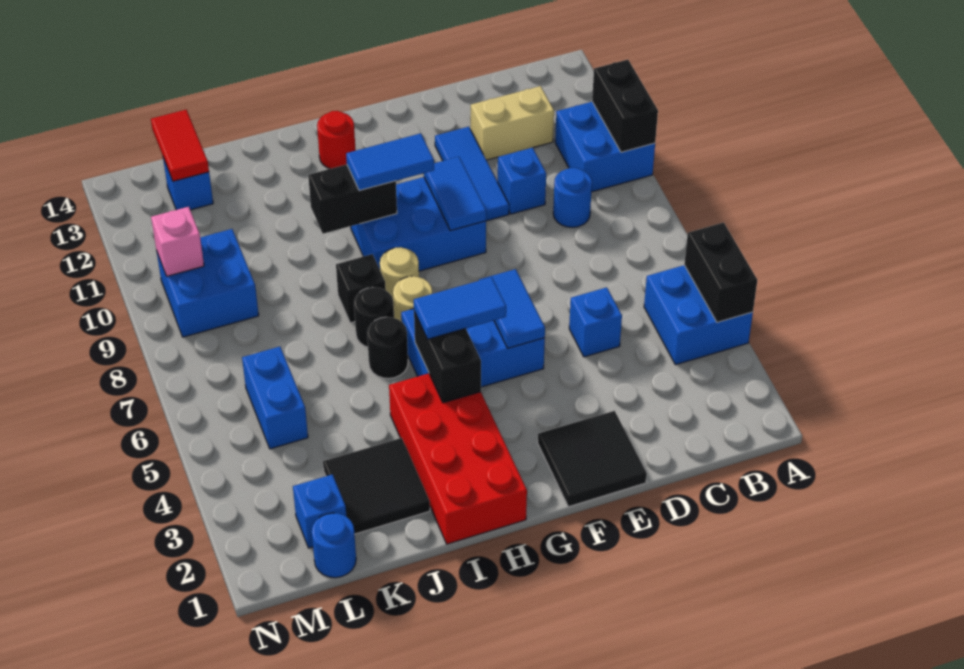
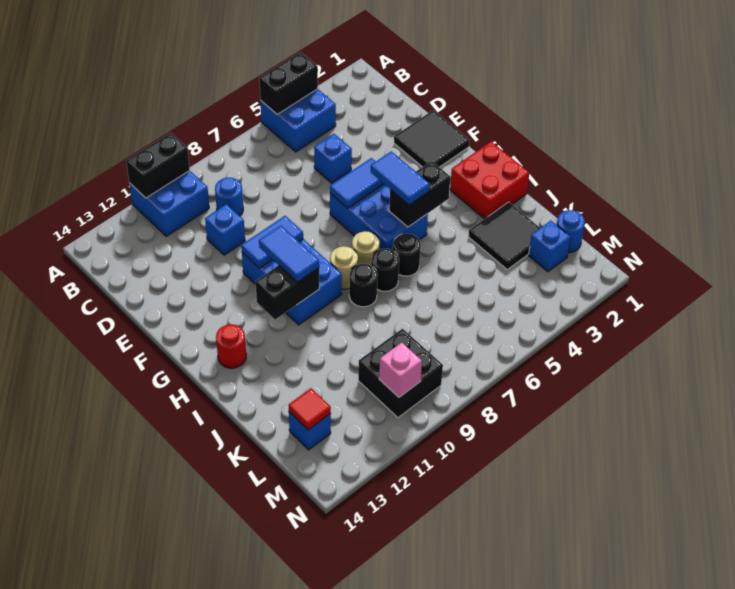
tan brick C12:D12 level 1 -> none
blue tile E10:E12 level 1 -> none
red brick H1:I4 level 1 -> red brick H1:I2 level 1
black brick H10:I10 level 2 -> black brick H10:H11 level 2
black brick I8 level 1 -> black round brick I8 level 1
blue brick L5:L6 level 1 -> none
blue brick L9:M10 level 1 -> black brick L9:M10 level 1
red tile L13:L14 level 2 -> red tile L13 level 2

